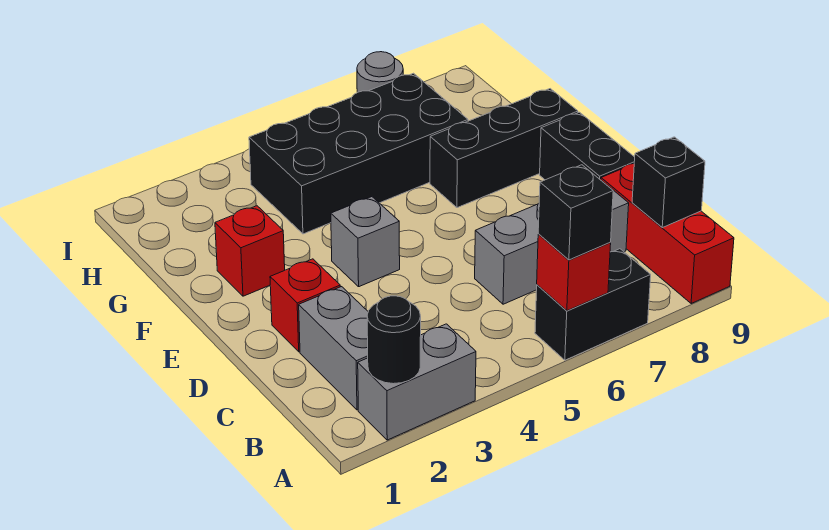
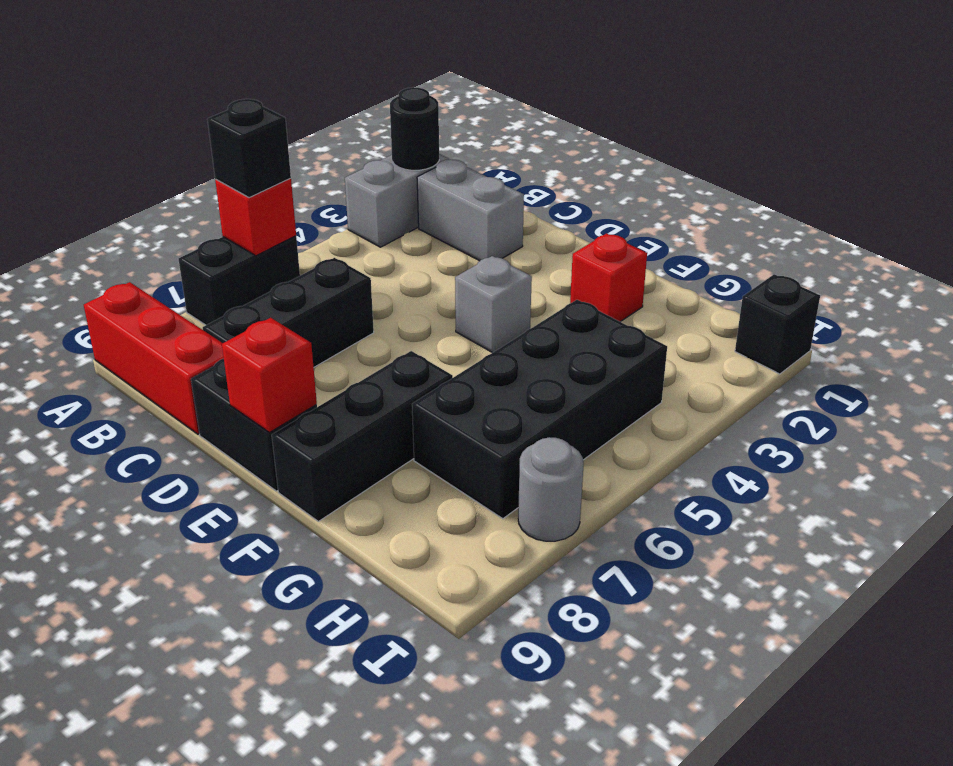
black brick B9 level 2 -> black brick I1 level 1
grey brick C6:C8 level 1 -> black brick C6:C8 level 1
red brick D2 level 1 -> red brick E9 level 2

